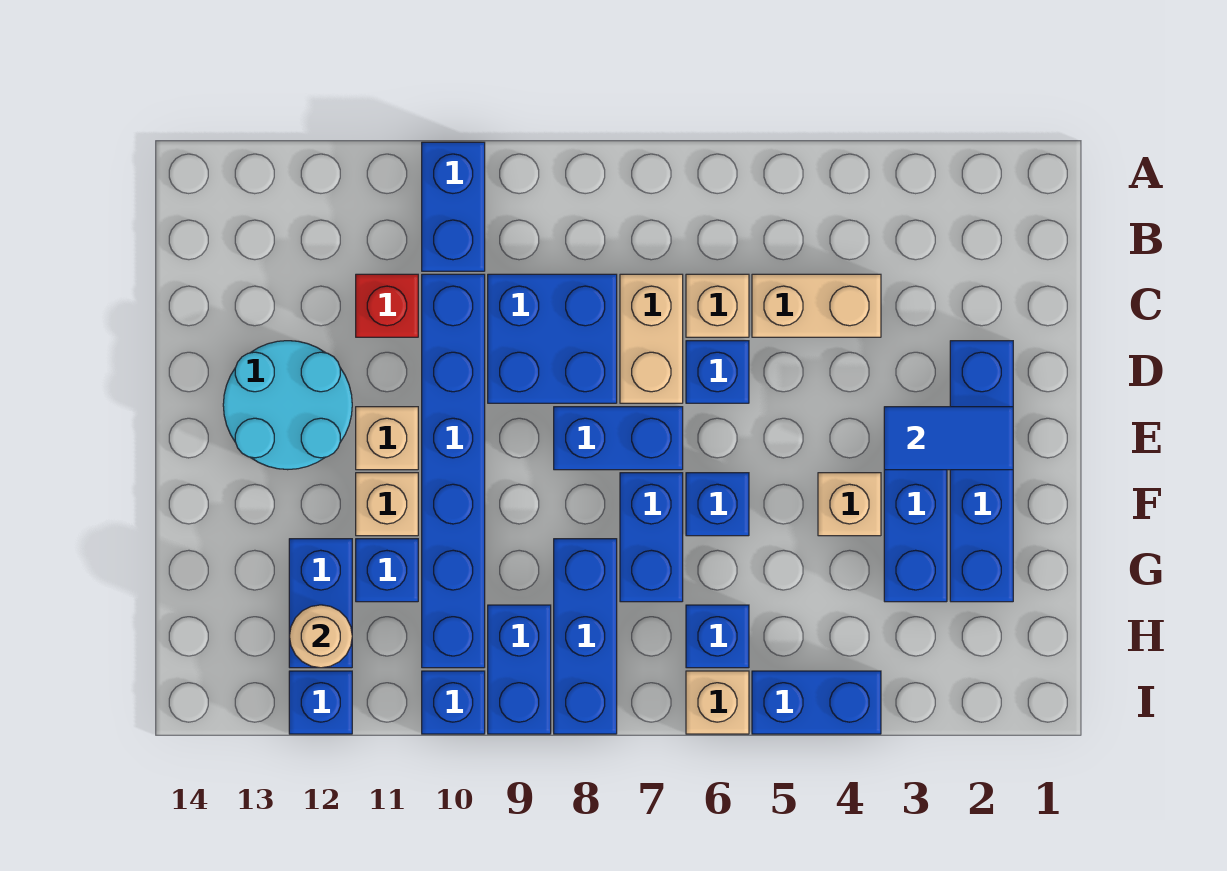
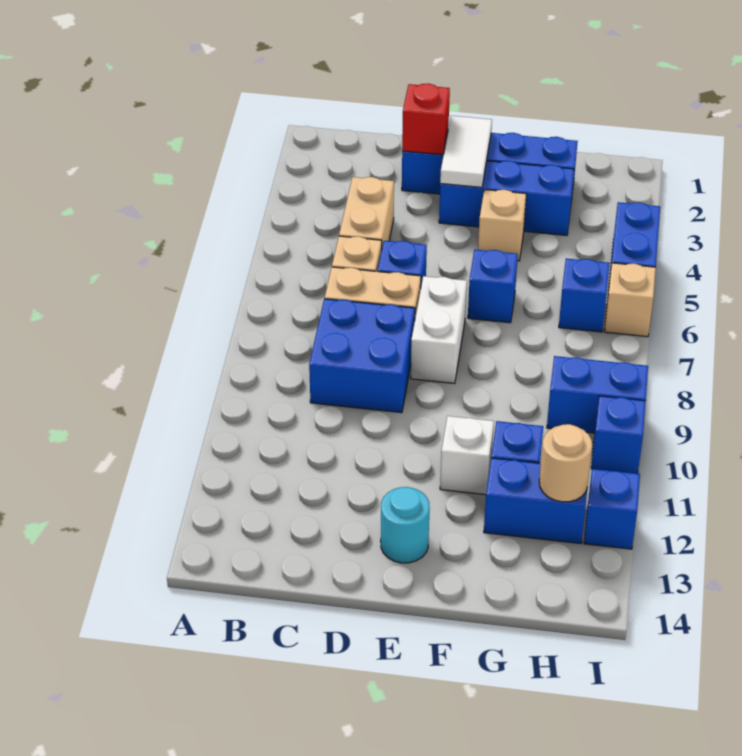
blue brick A10:B10 level 1 -> none
blue brick C10:H10 level 1 -> none
red brick C11 level 1 -> red brick D2 level 2
cyan round brick D12:E13 level 1 -> cyan round brick E13 level 1
blue tile E2:E3 level 2 -> white tile E2:E3 level 2
blue brick E7:E8 level 1 -> white brick E7:E8 level 1
tan brick E11 level 1 -> none
blue brick F7:G7 level 1 -> none
tan brick F11 level 1 -> white brick F11 level 1
blue brick G8:I8 level 1 -> none

